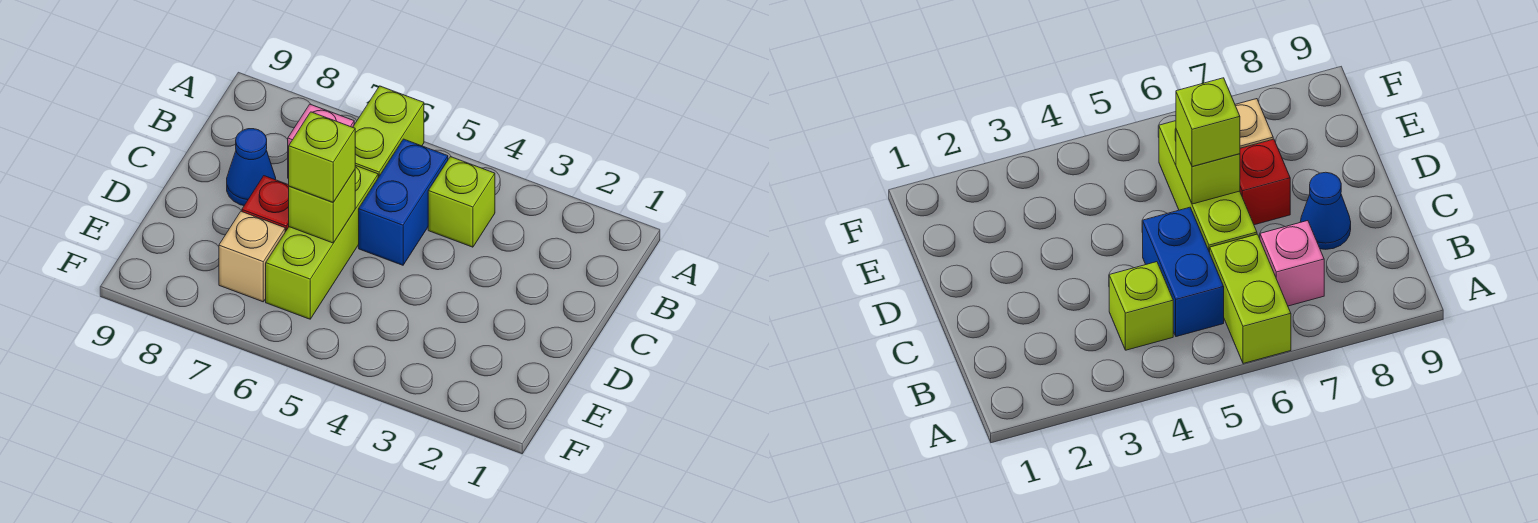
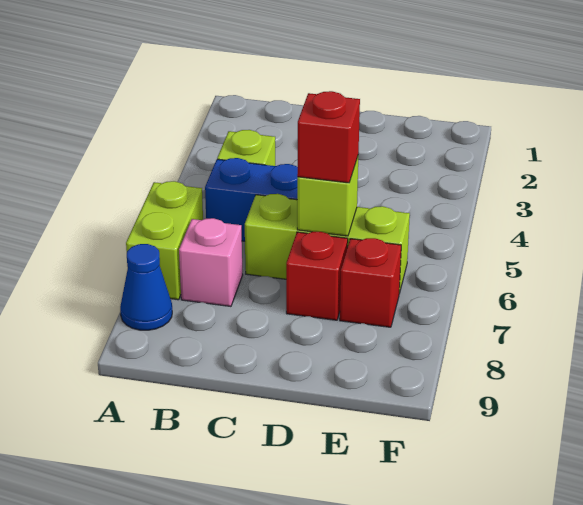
lime brick A6:B6 level 1 -> lime brick A6:A7 level 1
blue cone C8 level 1 -> blue cone A8 level 1
lime brick D6 level 3 -> red brick D6 level 3
tan brick E7 level 1 -> red brick E7 level 1

